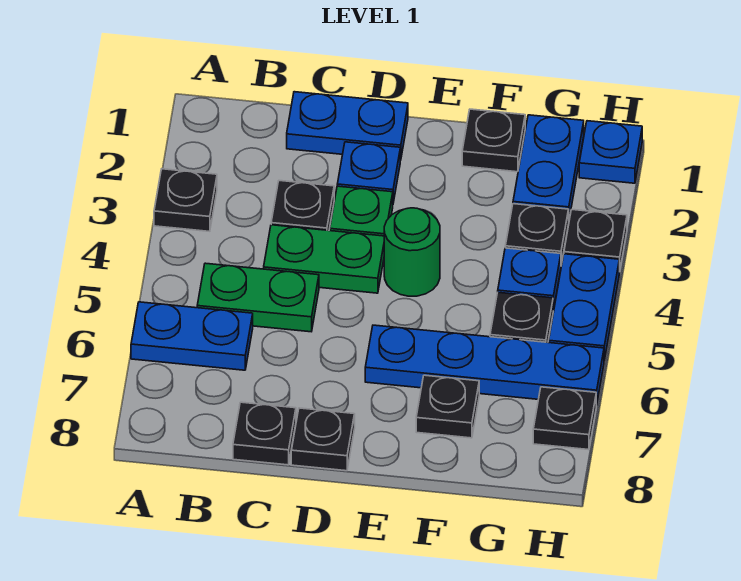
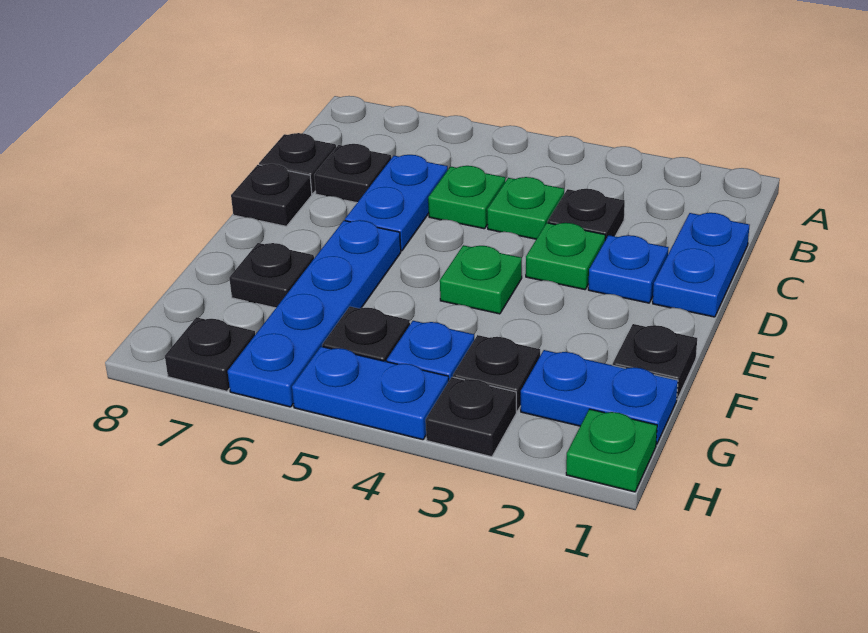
black plate A3 level 1 -> black plate C7 level 1
blue plate A6:B6 level 1 -> blue plate C6:D6 level 1
green plate B5:C5 level 1 -> green plate C5 level 1
green plate C4:D4 level 1 -> green plate C4 level 1
green round brick E4 level 1 -> green plate E4 level 1
blue plate H1 level 1 -> green plate H1 level 1

